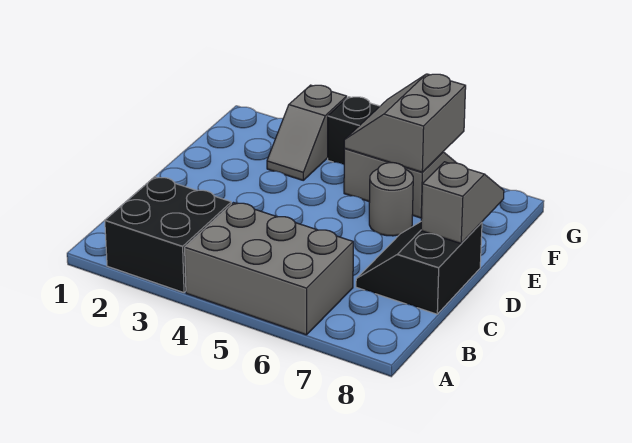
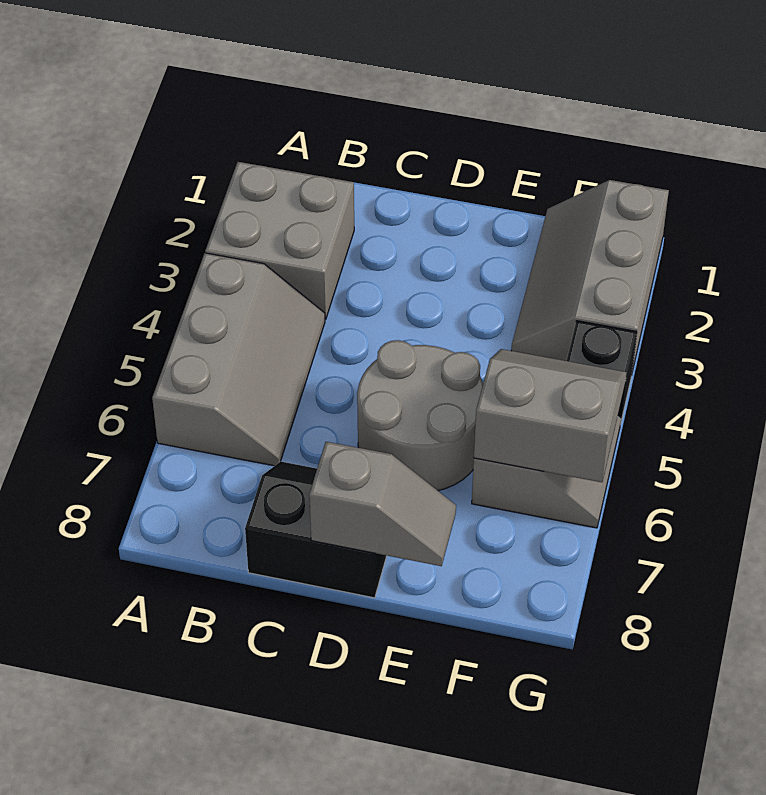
black brick A2:B3 level 1 -> grey brick A2:B3 level 1
grey brick A4:B6 level 1 -> grey slope A4:B6 level 1 top A
grey round brick E6 level 1 -> grey round brick D5:E6 level 1
grey slope F3:G3 level 1 top G -> grey slope F1:G3 level 1 top G

